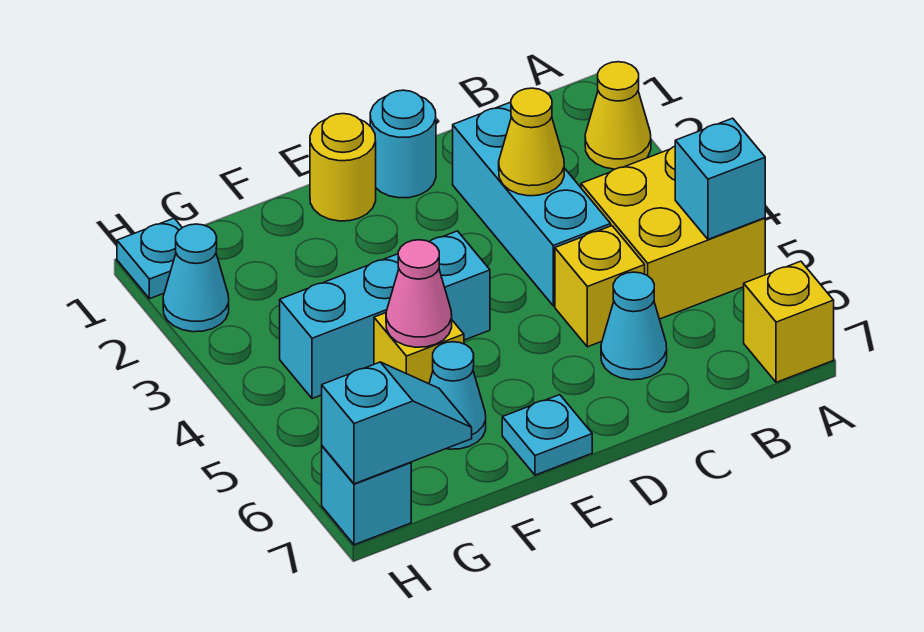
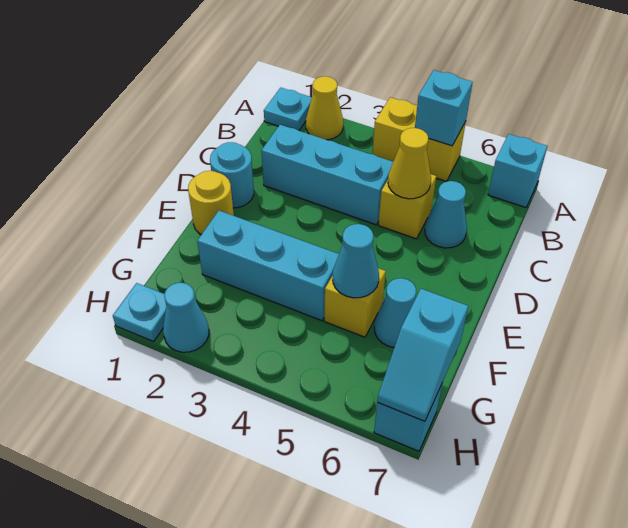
yellow brick A4:B5 level 1 -> yellow brick A4:A5 level 1
yellow brick A7 level 1 -> cyan brick A7 level 1
yellow cone C3 level 2 -> yellow cone C5 level 2
cyan brick E4:G4 level 1 -> cyan brick F2:F4 level 1
cyan plate E7 level 1 -> cyan plate A1 level 1
pink cone F5 level 2 -> cyan cone F5 level 2
cyan slope G7:H7 level 2 top H -> cyan slope G7:H7 level 2 top G

